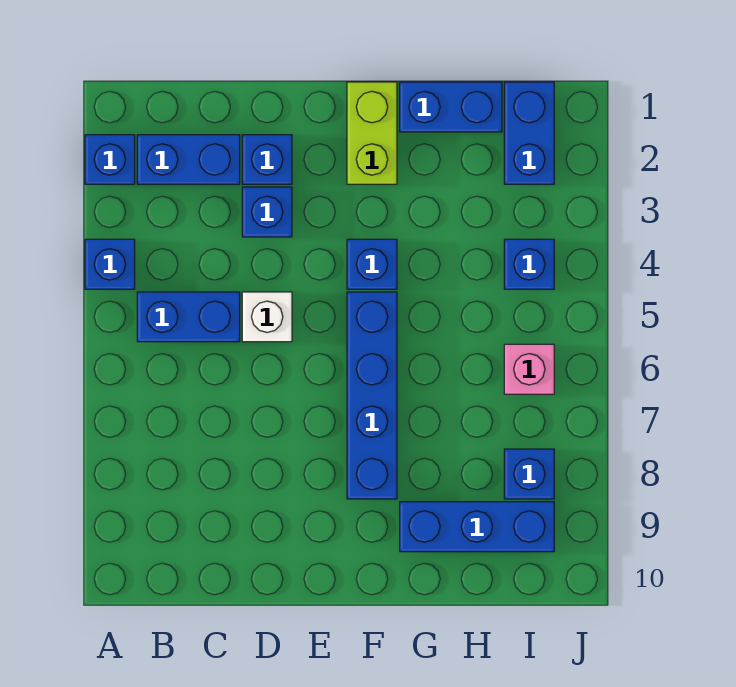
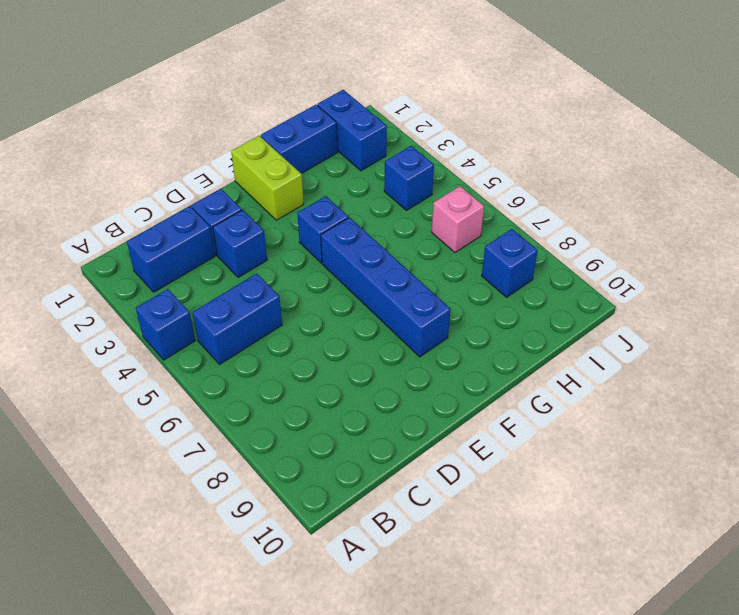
blue brick A2 level 1 -> none
white brick D5 level 1 -> none
blue brick G9:I9 level 1 -> none

